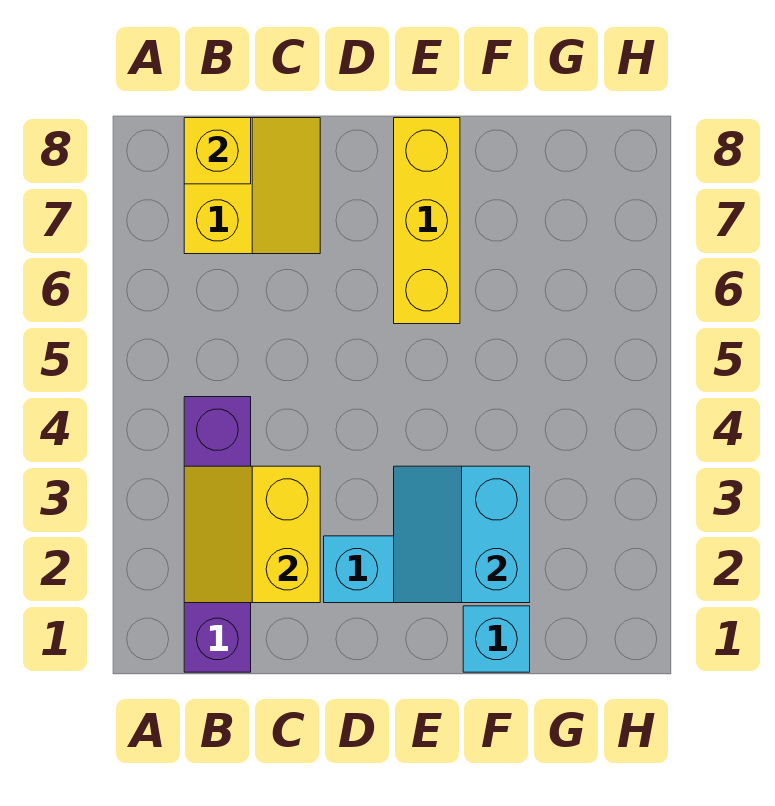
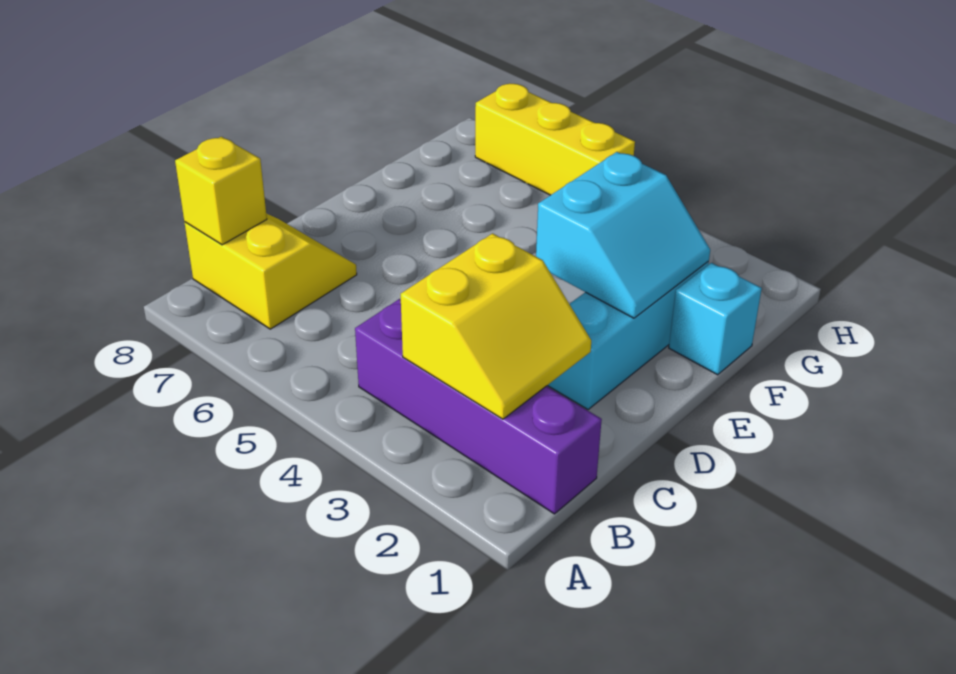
yellow slope B2:C3 level 2 top C -> yellow slope B2:C3 level 2 top 3
cyan slope E2:F3 level 2 top F -> cyan slope E2:F3 level 2 top 3
yellow brick E6:E8 level 1 -> yellow brick H5:H7 level 1

